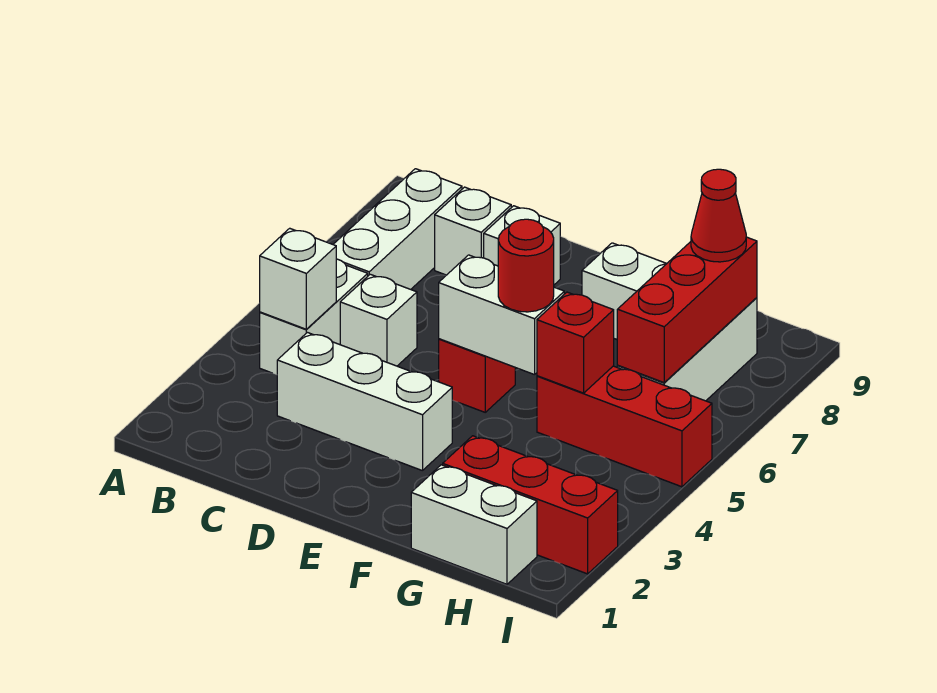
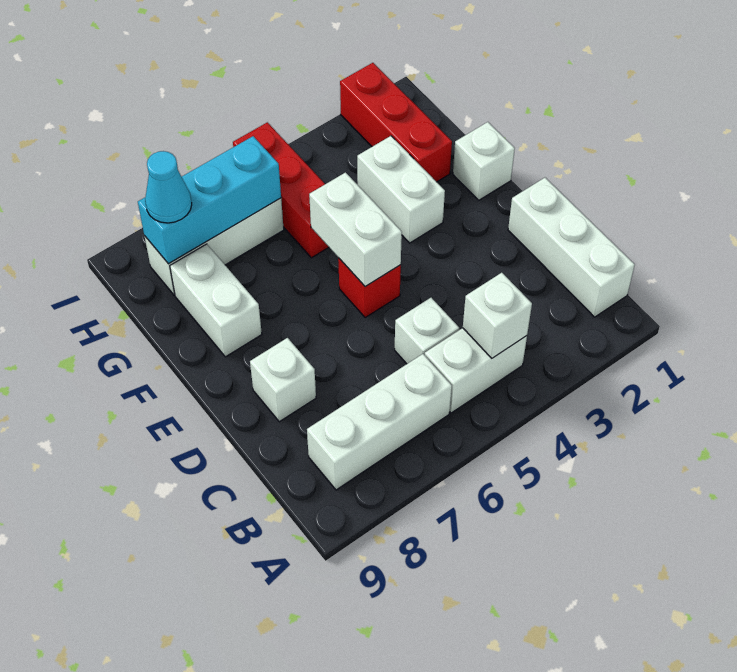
white brick C3:E3 level 1 -> white brick B1:D1 level 1
white brick C8 level 1 -> white brick F1 level 1
red round brick F5 level 3 -> none
white brick G1:H1 level 1 -> white brick F3:G3 level 1
red brick G5 level 2 -> none
red brick H6:H8 level 2 -> cyan brick H6:H8 level 2
red cone H8 level 3 -> cyan cone H8 level 3

